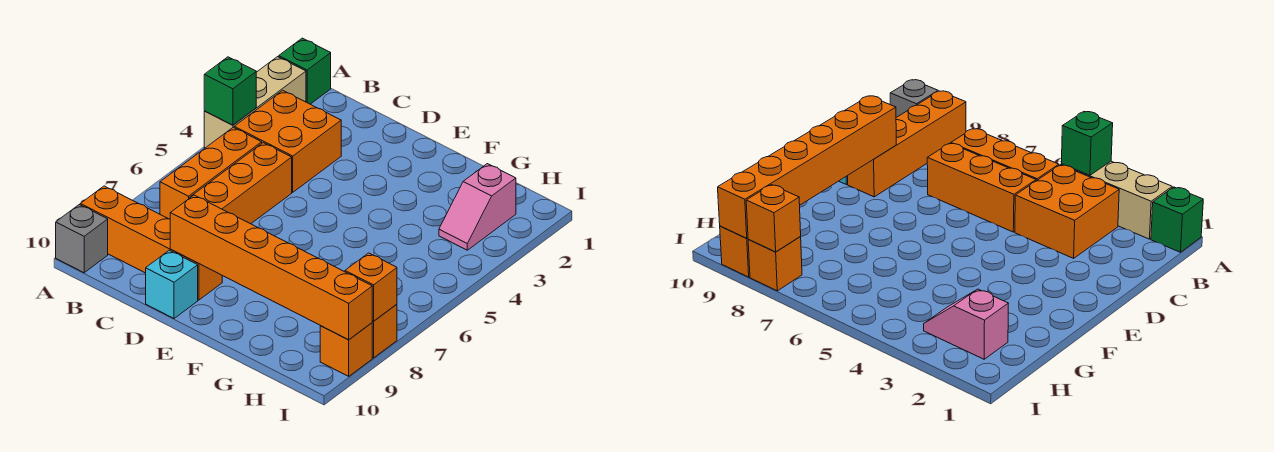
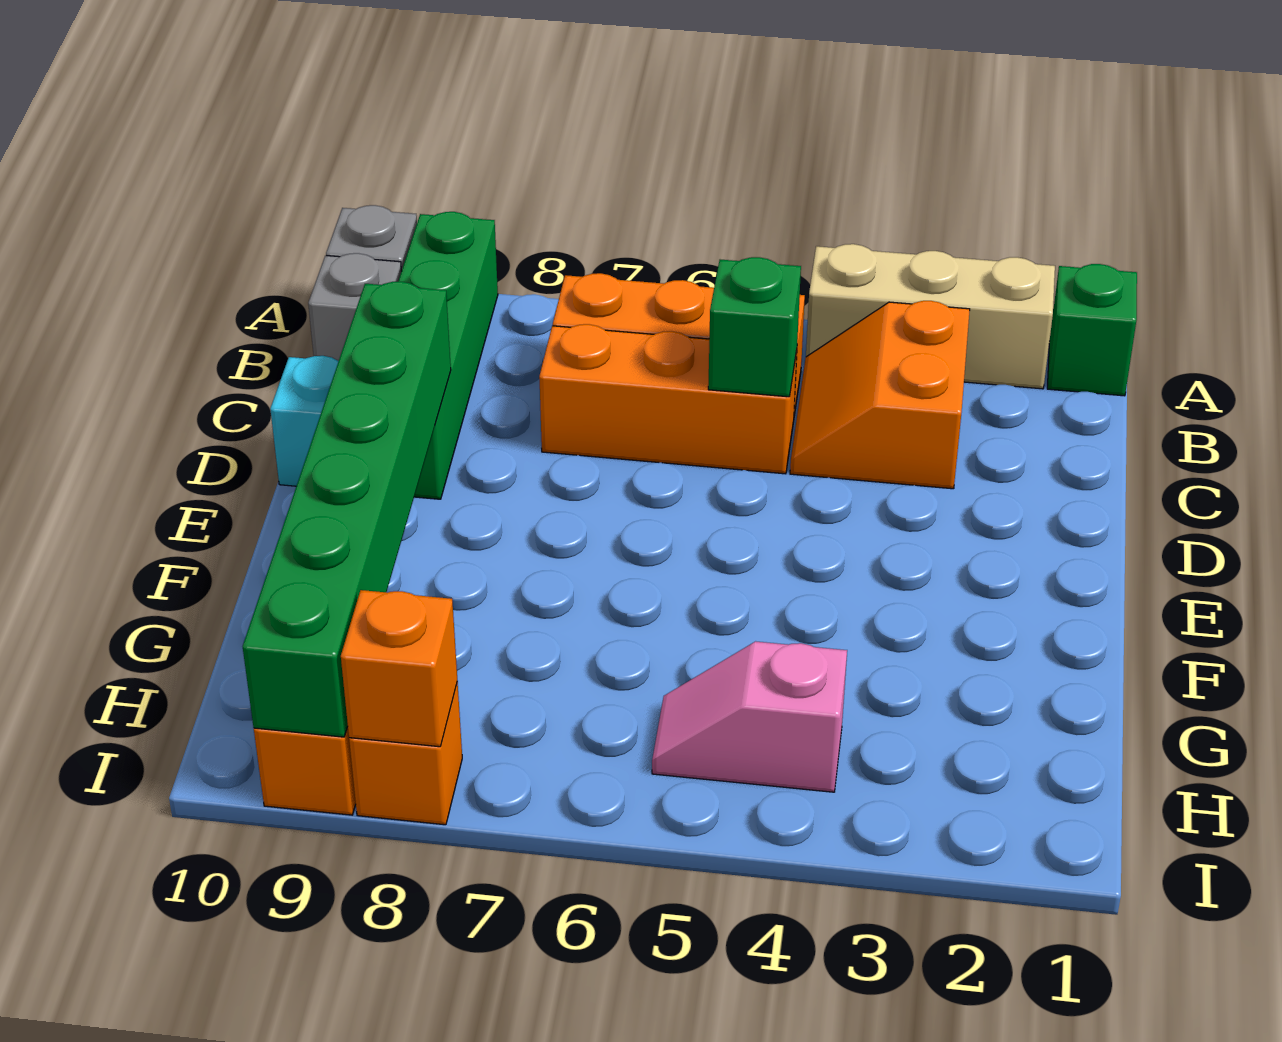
green brick A4 level 2 -> green brick C5 level 2
orange brick A9:D9 level 1 -> green brick A9:D9 level 1
orange brick B3:C4 level 1 -> orange slope B3:C4 level 1 top 3
none -> grey brick B10 level 1
orange brick D9:I9 level 2 -> green brick D9:I9 level 2
pink slope H2:H3 level 1 top 2 -> pink slope H4:H5 level 1 top 4

